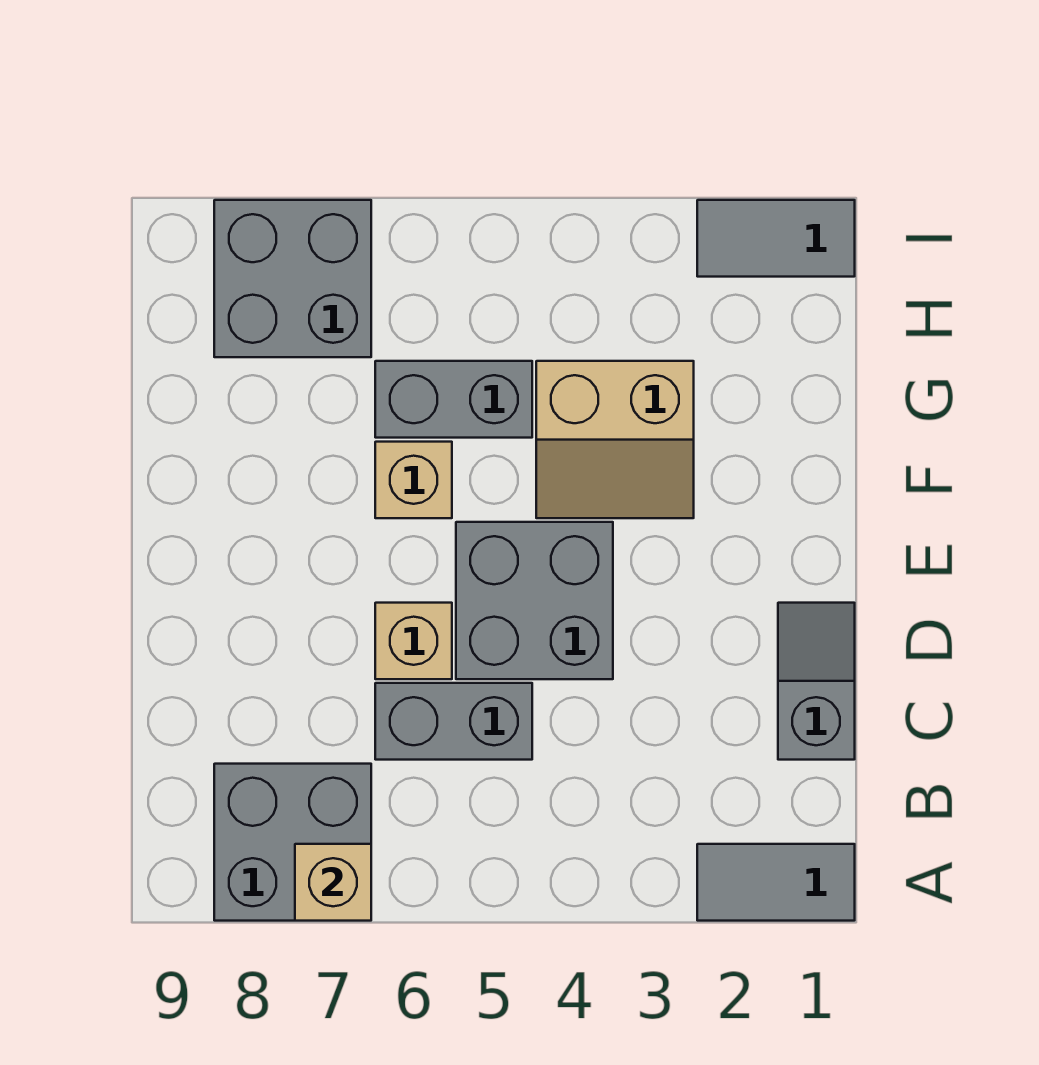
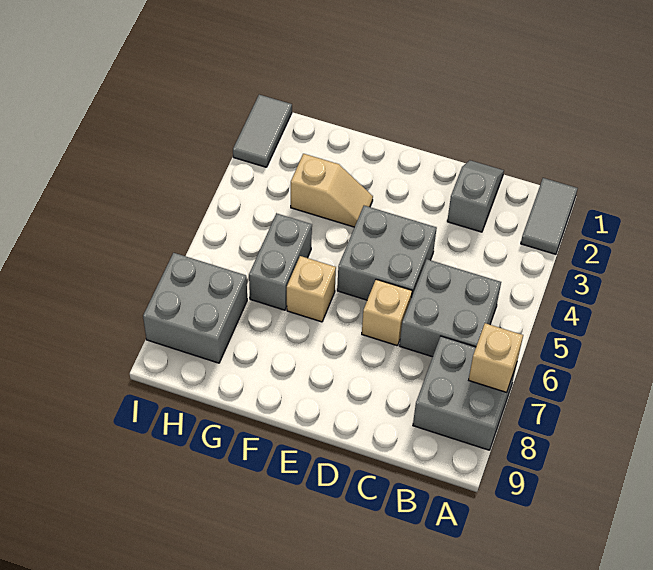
grey slope C1:D1 level 1 top C -> grey slope C1:C2 level 1 top 2
grey brick C5:C6 level 1 -> grey brick B5:C6 level 1
tan slope F3:G4 level 1 top G -> tan slope F3:G3 level 1 top G

